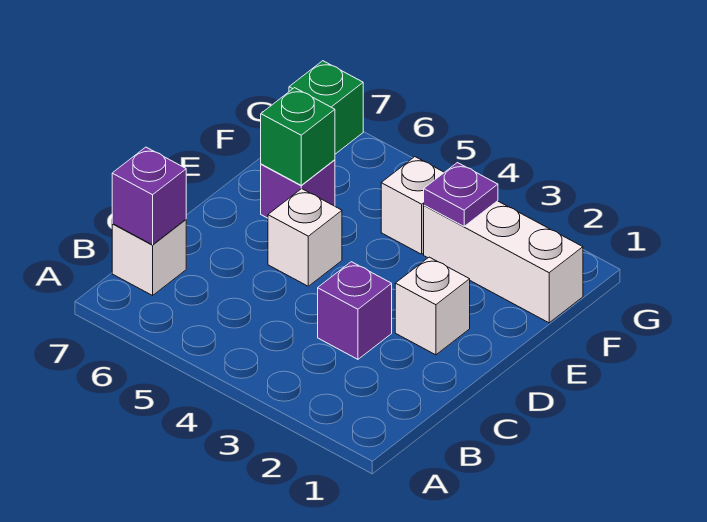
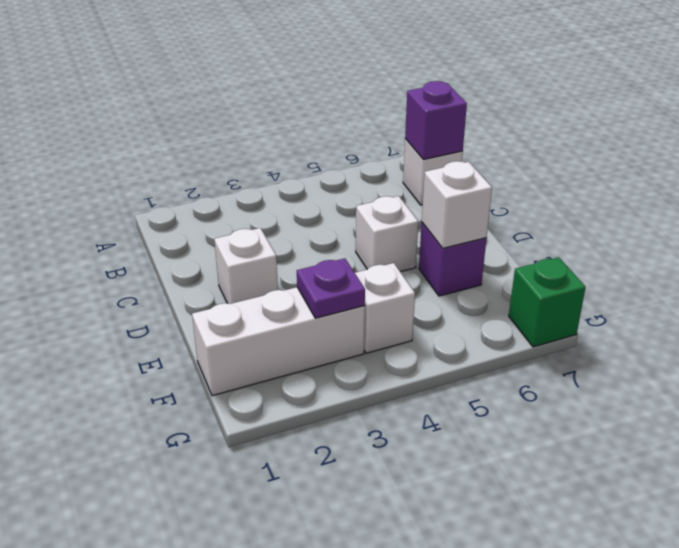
purple brick C3 level 1 -> none
green brick E6 level 2 -> white brick E6 level 2

